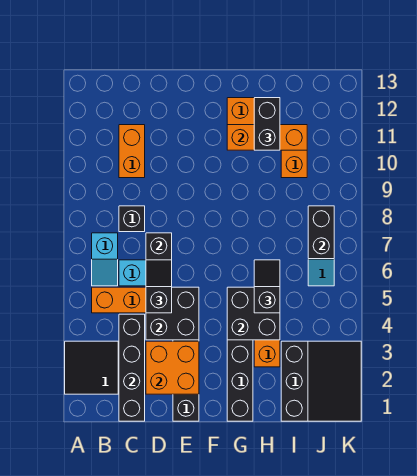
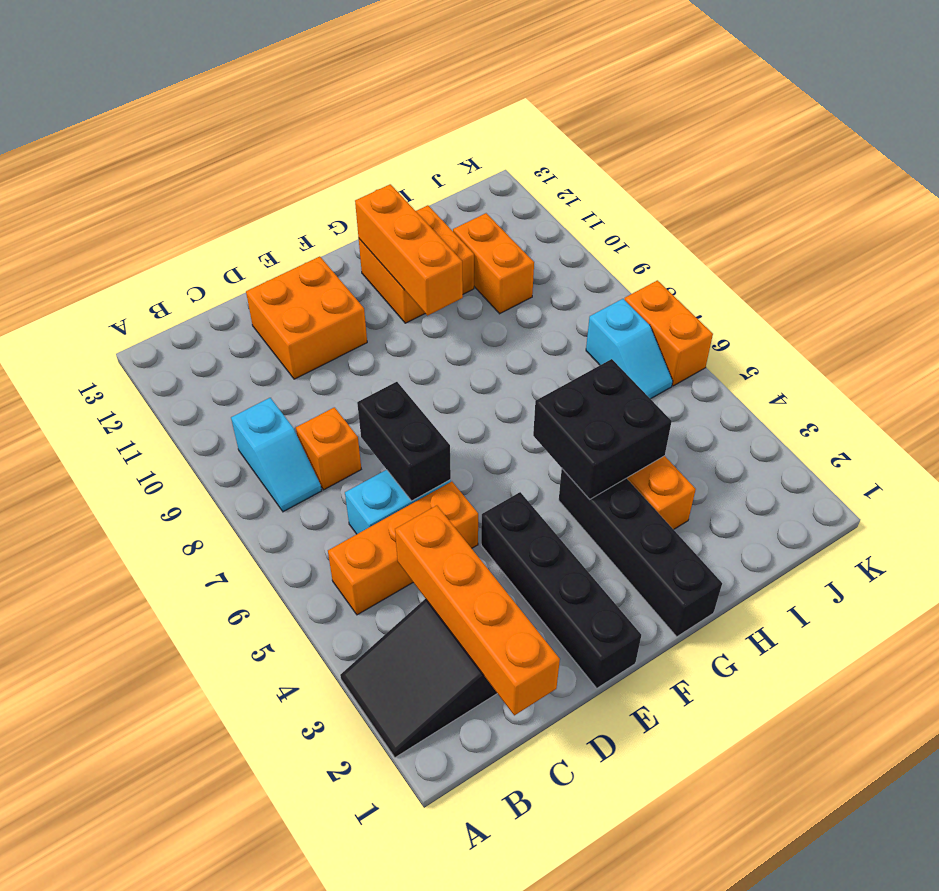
cyan slope B6:B7 level 1 top 7 -> cyan slope B8:B9 level 1 top 9
black brick C1:C4 level 2 -> orange brick C1:C4 level 2
black brick C8 level 1 -> orange brick C8 level 1
orange brick C10:C11 level 1 -> orange brick K6:K7 level 1
orange brick D2:E3 level 2 -> orange brick D11:E12 level 1
black brick D4:E5 level 2 -> none
black slope D5:D6 level 3 top 5 -> none
orange brick G11:I11 level 2 -> orange brick G10:G12 level 2
black slope H5:H6 level 3 top 5 -> none
black brick H11:H12 level 3 -> none
black slope I1:K3 level 1 top I -> none
black brick J7:J8 level 2 -> none

